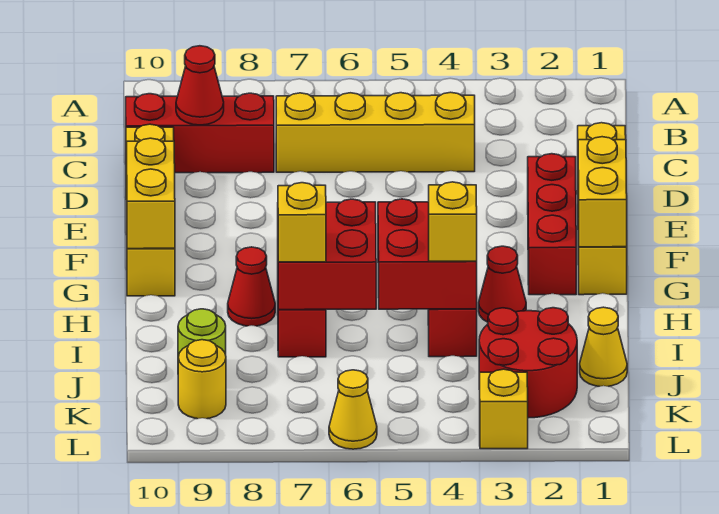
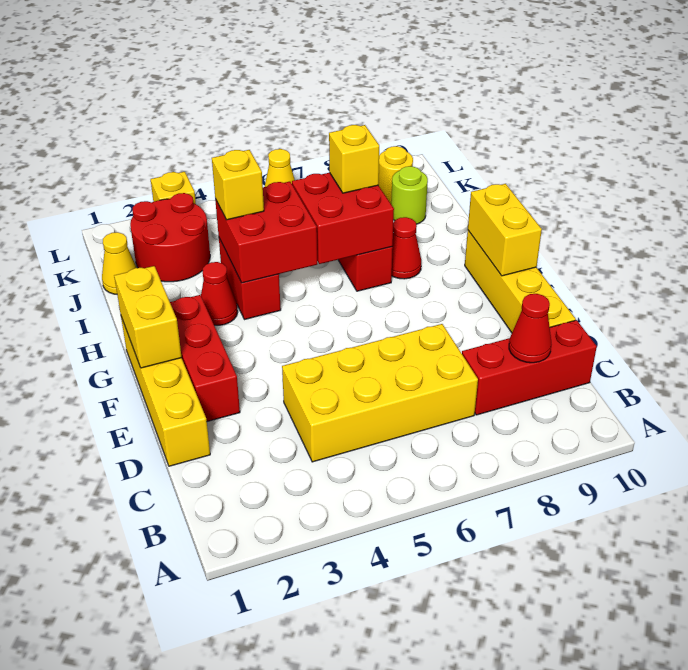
yellow brick C4:C7 level 1 -> yellow brick C4:D7 level 1

